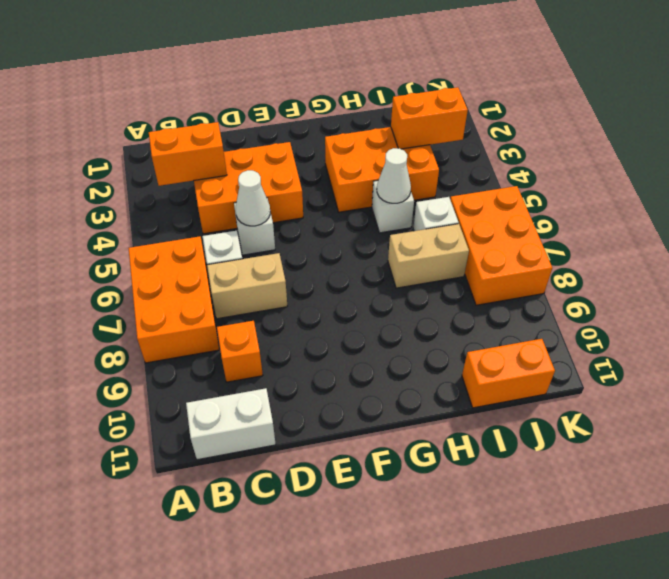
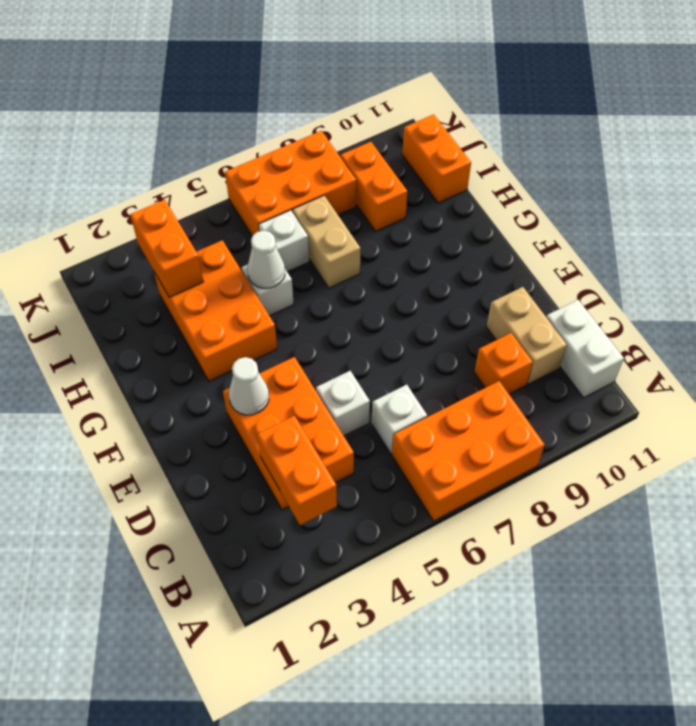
tan brick C7:D7 level 1 -> tan brick C10:D10 level 1
white cone D5 level 2 -> white cone E3 level 2
none -> orange brick I9:J9 level 1

